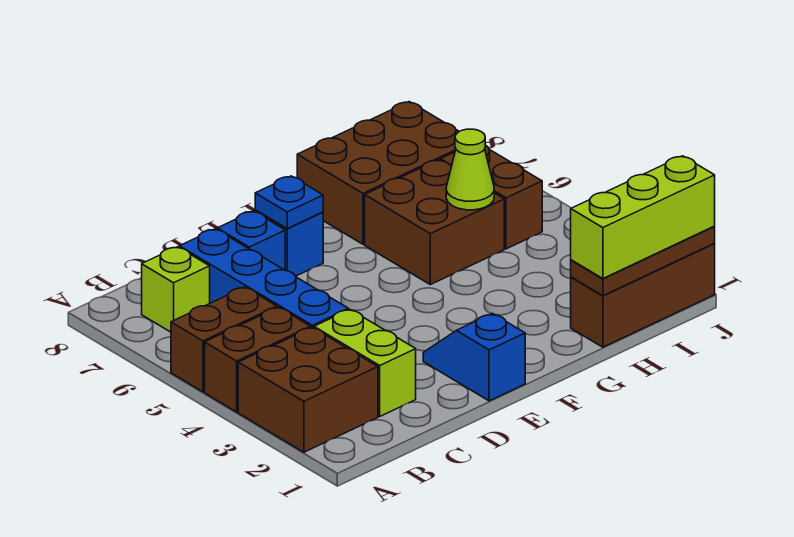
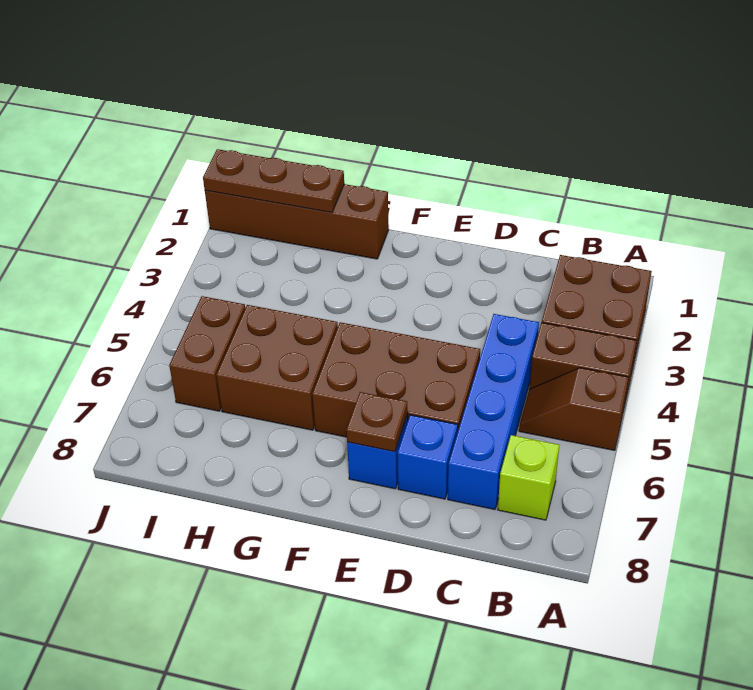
brown brick A5:B5 level 1 -> brown slope A5:B5 level 1 top A
lime brick C2:C3 level 1 -> none
blue slope E1:E2 level 1 top 1 -> none
blue plate E7 level 2 -> brown plate E7 level 2
brown brick G7:I8 level 1 -> brown brick D5:F6 level 1
brown brick H1:J1 level 1 -> brown brick G1:J1 level 1
lime brick H1:J1 level 3 -> none
lime cone H5 level 2 -> none

